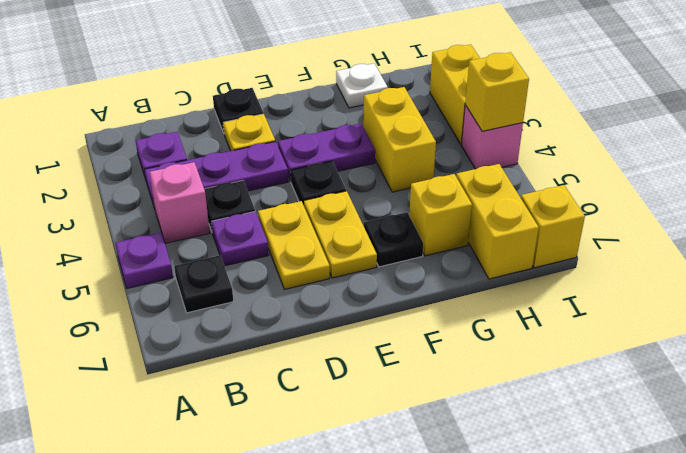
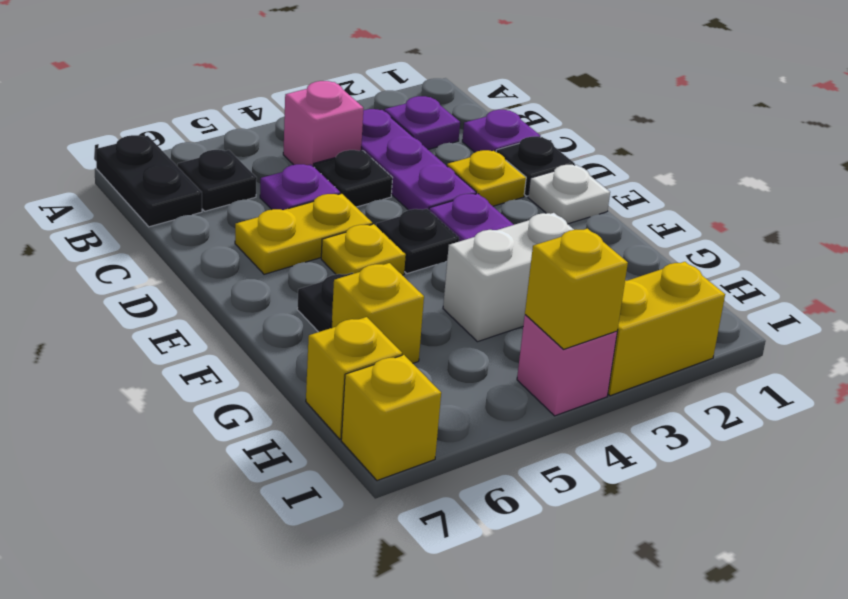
purple plate A5 level 1 -> purple plate C1 level 1
none -> black plate A7:B7 level 1
yellow plate E5:E6 level 1 -> yellow plate E5 level 1
white plate G1 level 1 -> white plate E1 level 1
yellow brick G3:G4 level 1 -> white brick G3:G4 level 1
yellow brick H6:H7 level 1 -> yellow brick H7 level 1

